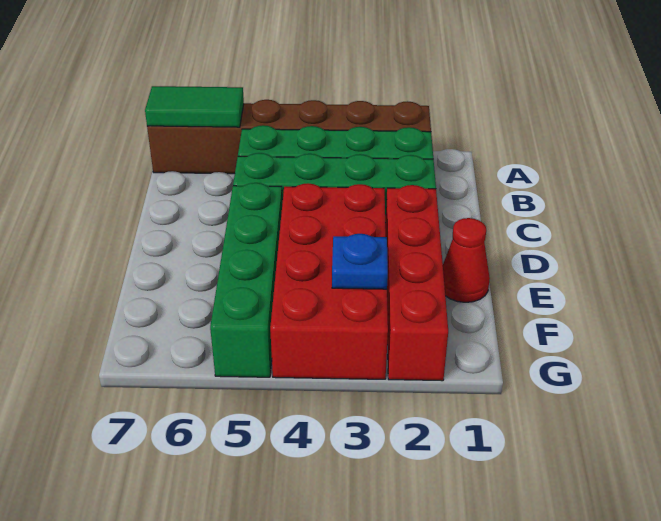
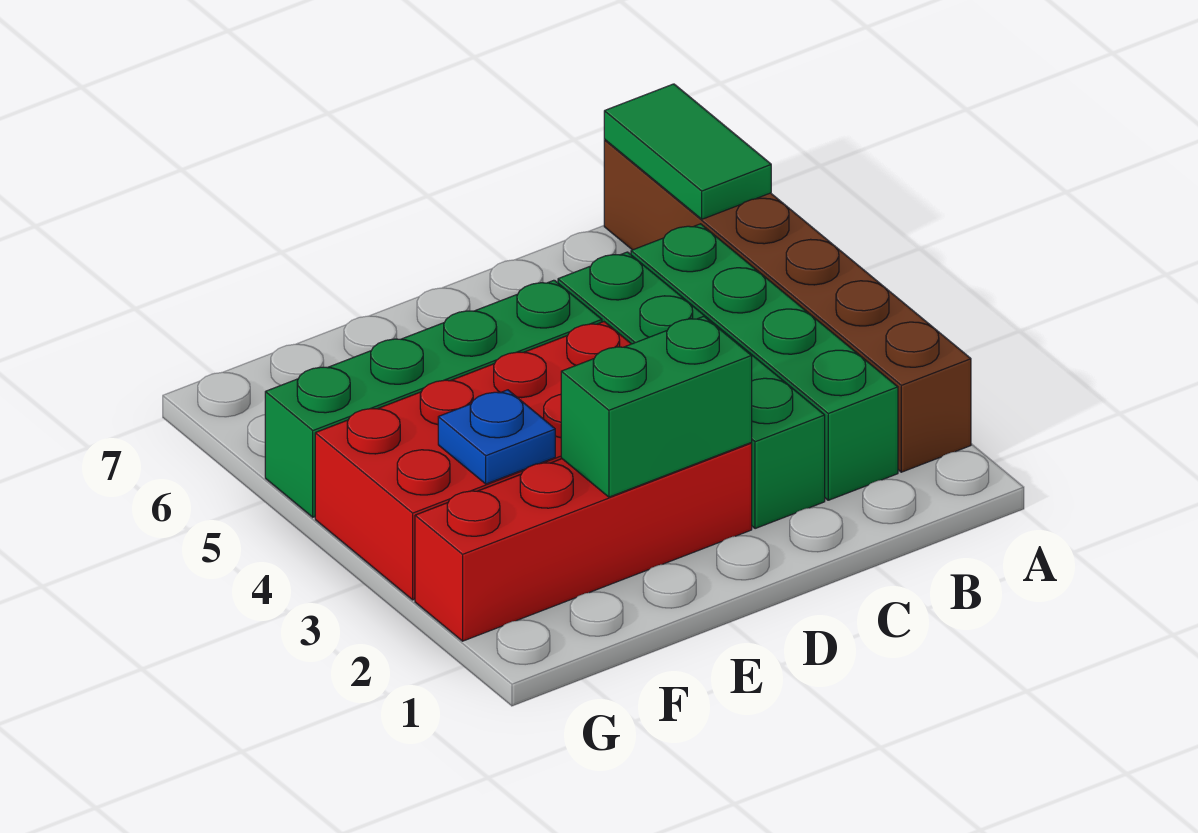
none -> green brick D2:E2 level 2
red cone E1 level 1 -> none

